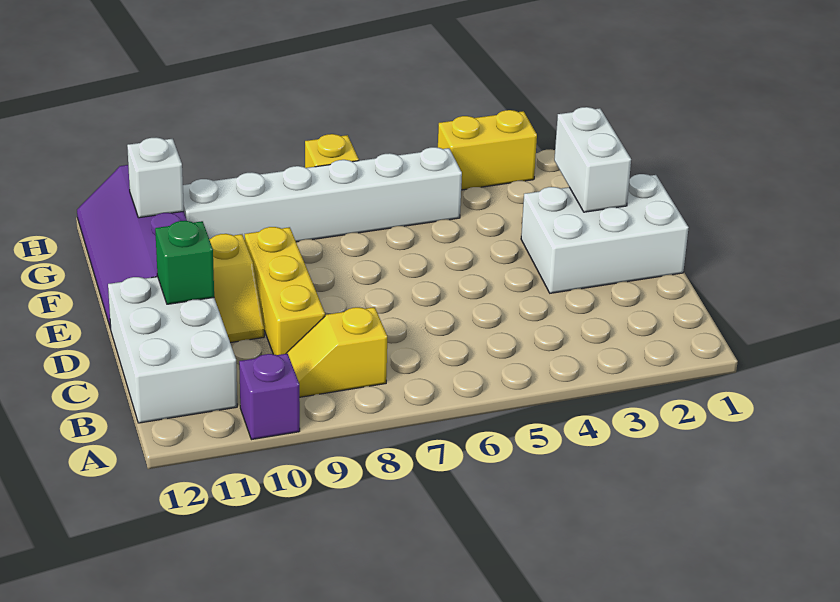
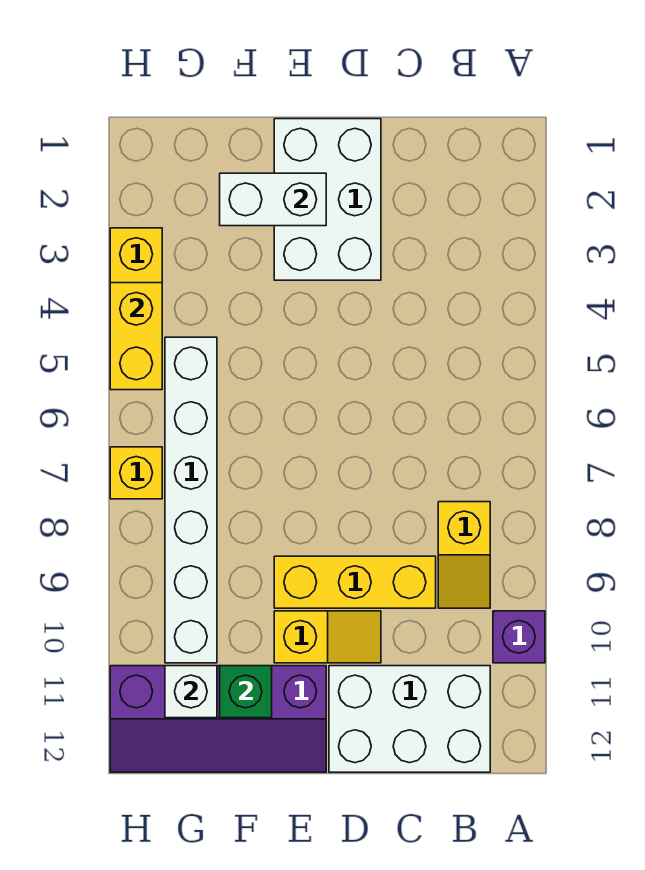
green brick D11 level 2 -> green brick F11 level 2
none -> yellow brick H4:H5 level 2

